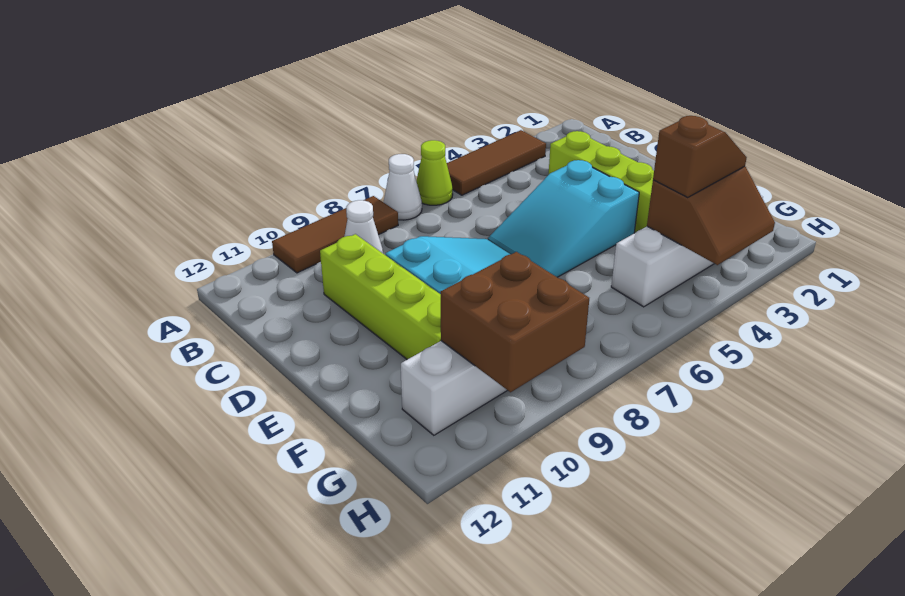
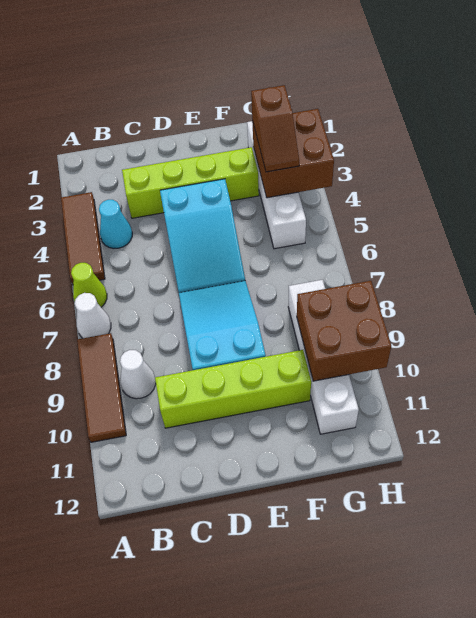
none -> cyan cone B4 level 1
brown slope G3:H4 level 2 top G -> brown brick G3:H4 level 2
brown slope G3:G4 level 3 top 4 -> brown slope G3:G4 level 3 top 3

